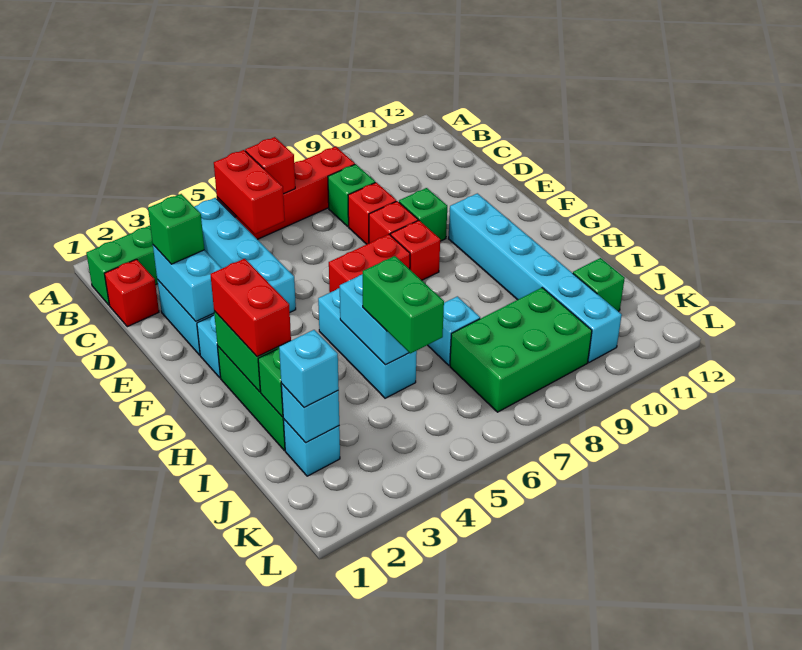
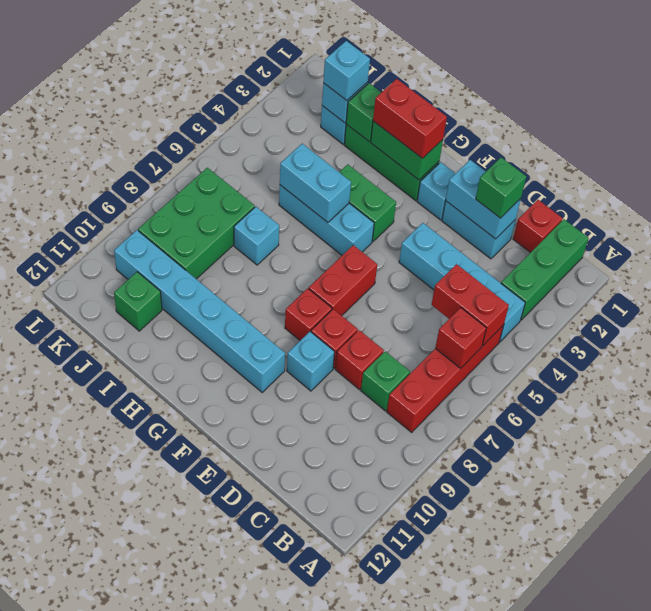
green brick E9 level 1 -> cyan brick E9 level 1
green brick I5:J5 level 3 -> green brick G4:H4 level 1

